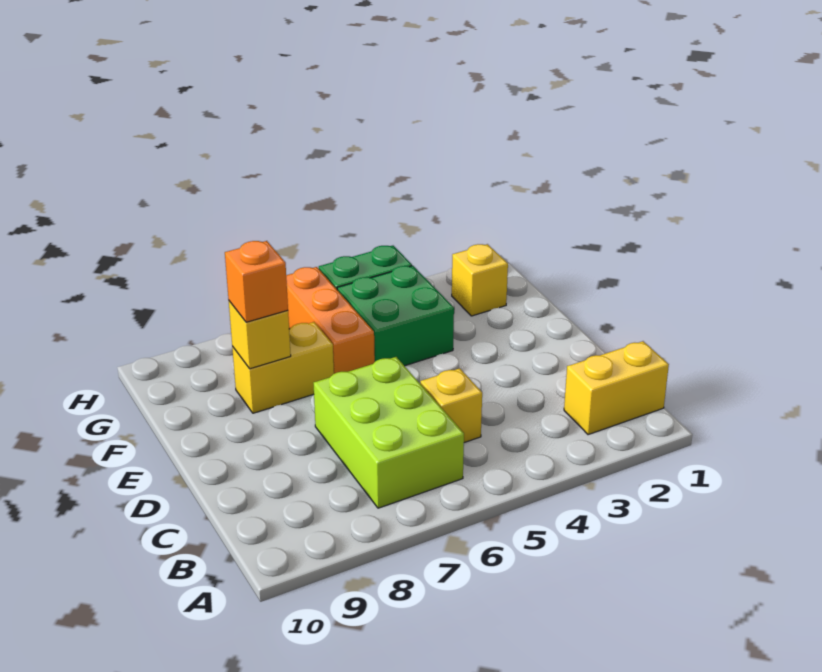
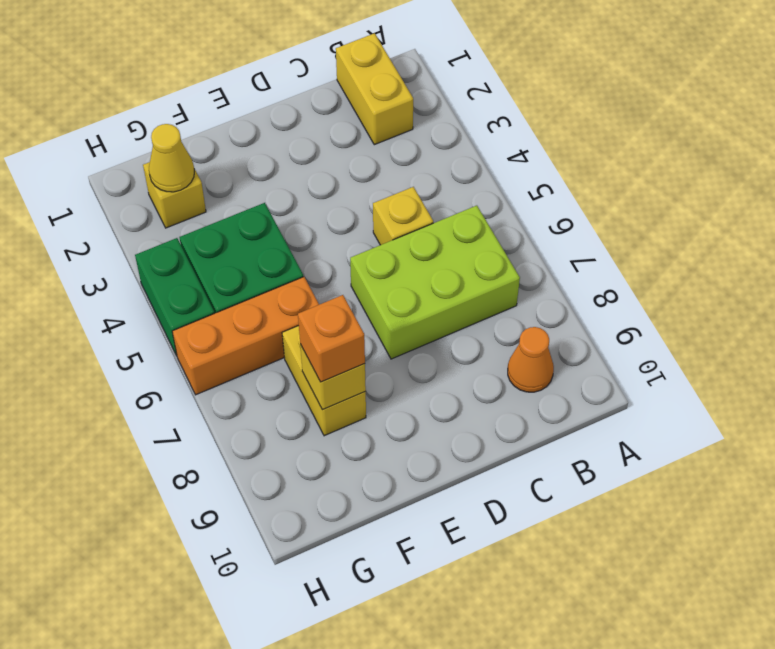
none -> orange cone B9 level 1
none -> yellow cone G2 level 2

